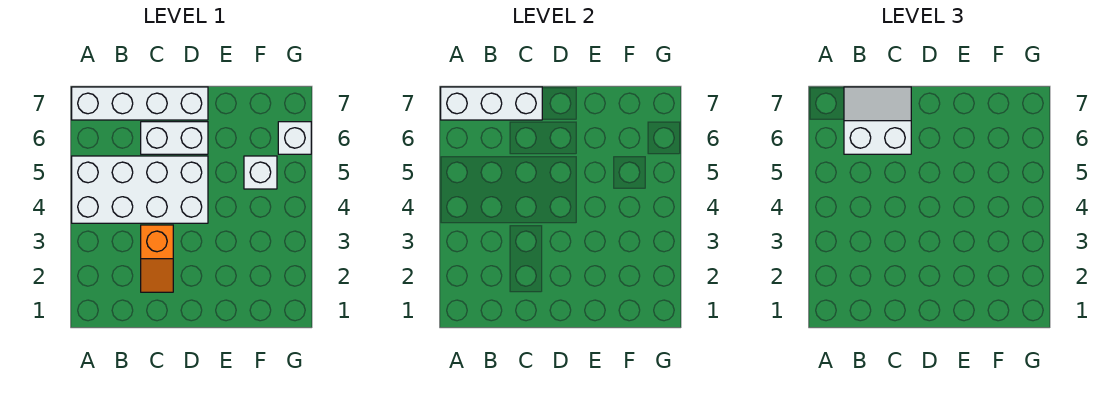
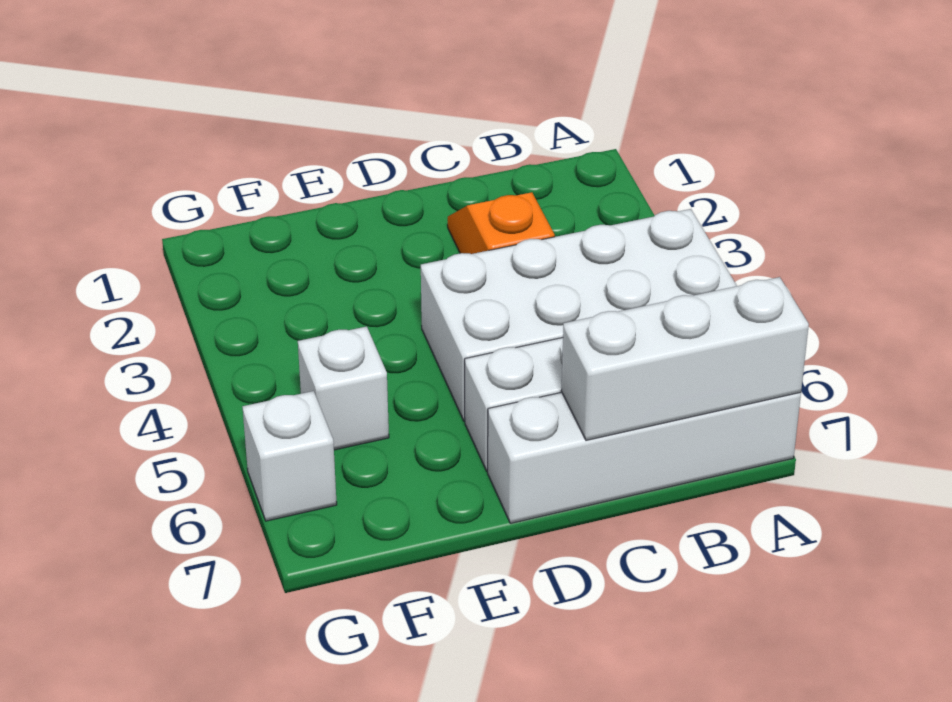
white slope B6:C7 level 3 top 6 -> none

